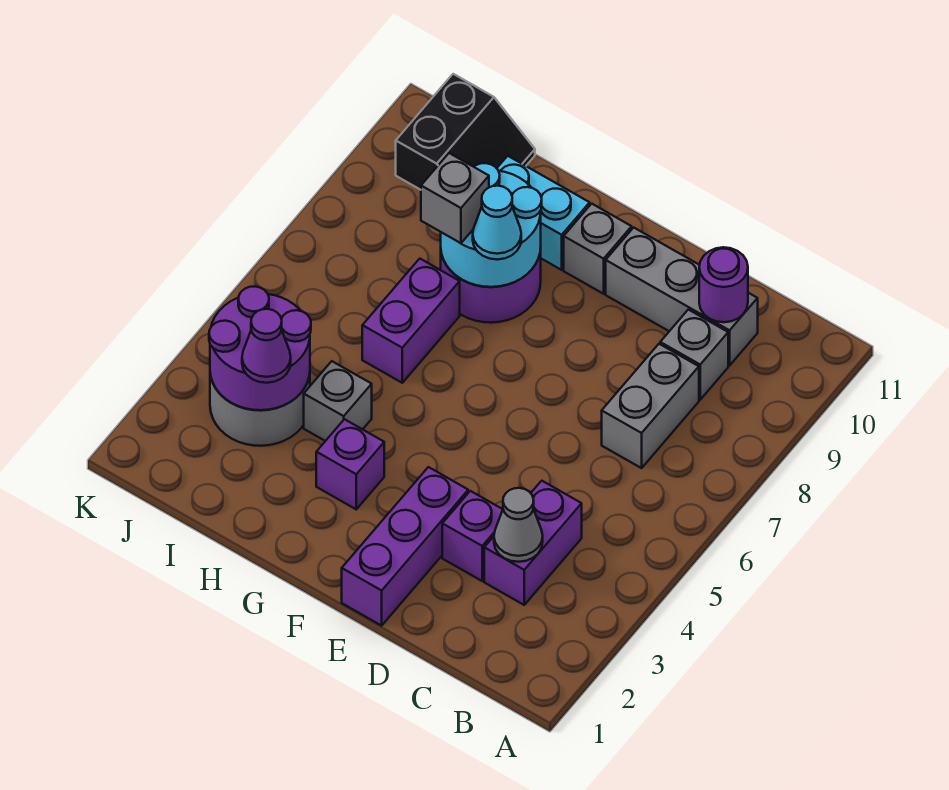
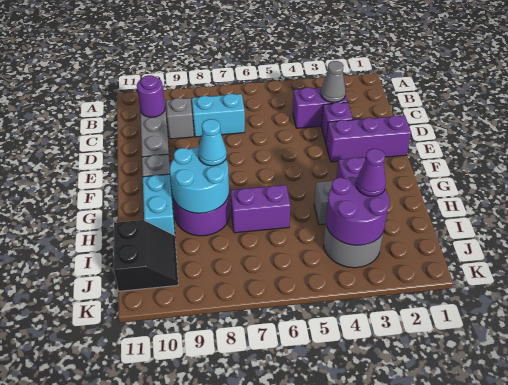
grey brick C7:C8 level 1 -> cyan brick C7:C8 level 1
grey brick H8 level 3 -> none
black slope I10:J11 level 1 top J -> black slope I10:J11 level 1 top 11

